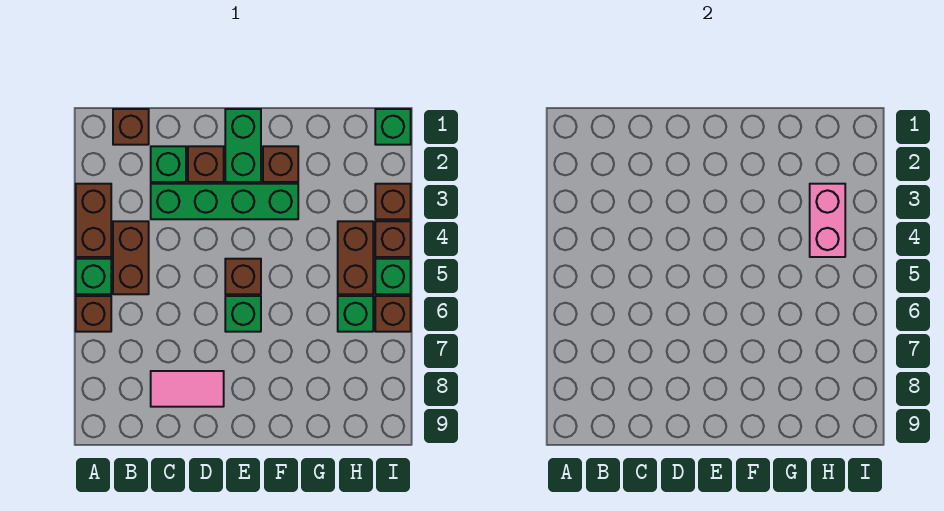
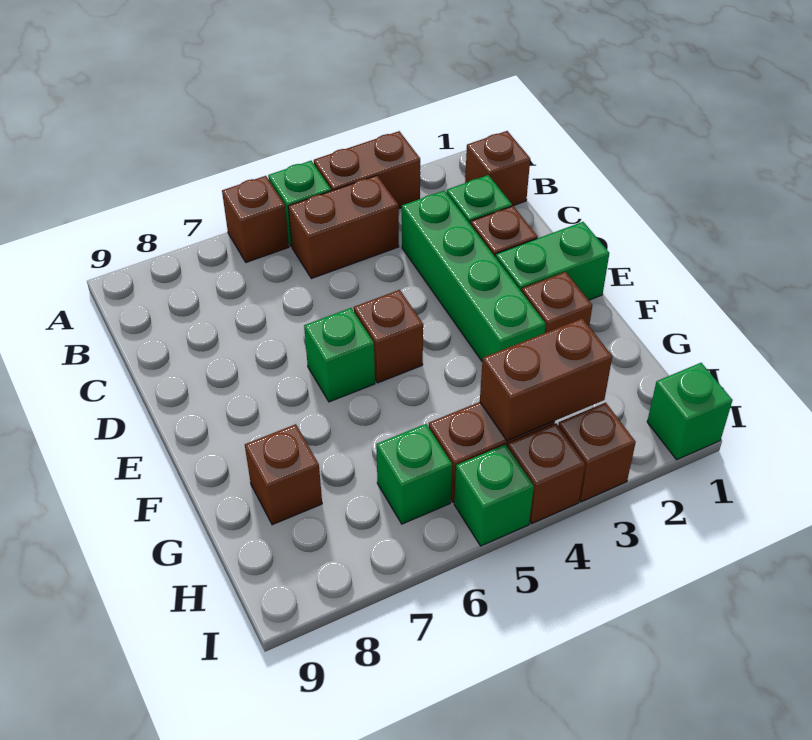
pink tile C8:D8 level 1 -> none
pink brick H3:H4 level 2 -> brown brick H3:H4 level 2
brown brick I6 level 1 -> brown brick G8 level 1

